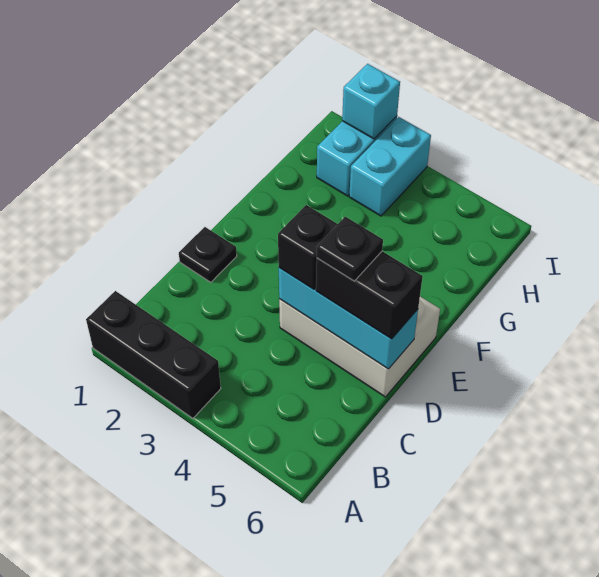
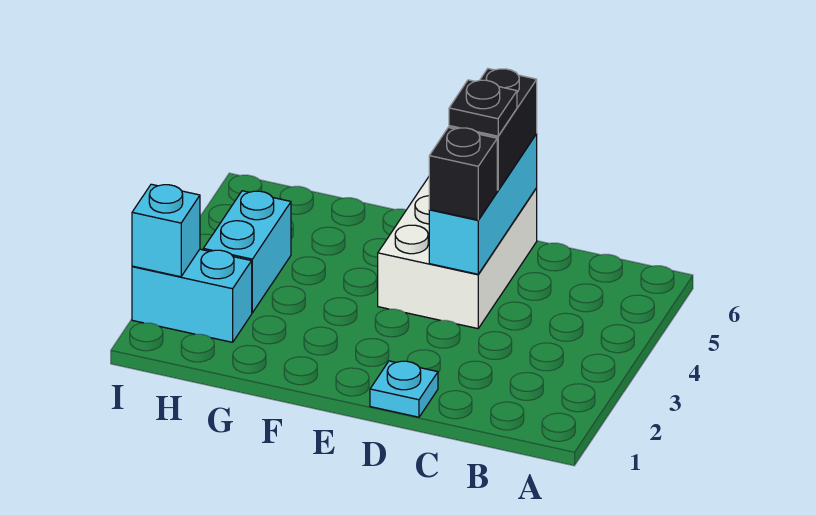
black brick A1:A3 level 1 -> none
black plate D1 level 1 -> cyan plate D1 level 1
cyan brick H3:I3 level 1 -> cyan brick H3:H4 level 1

